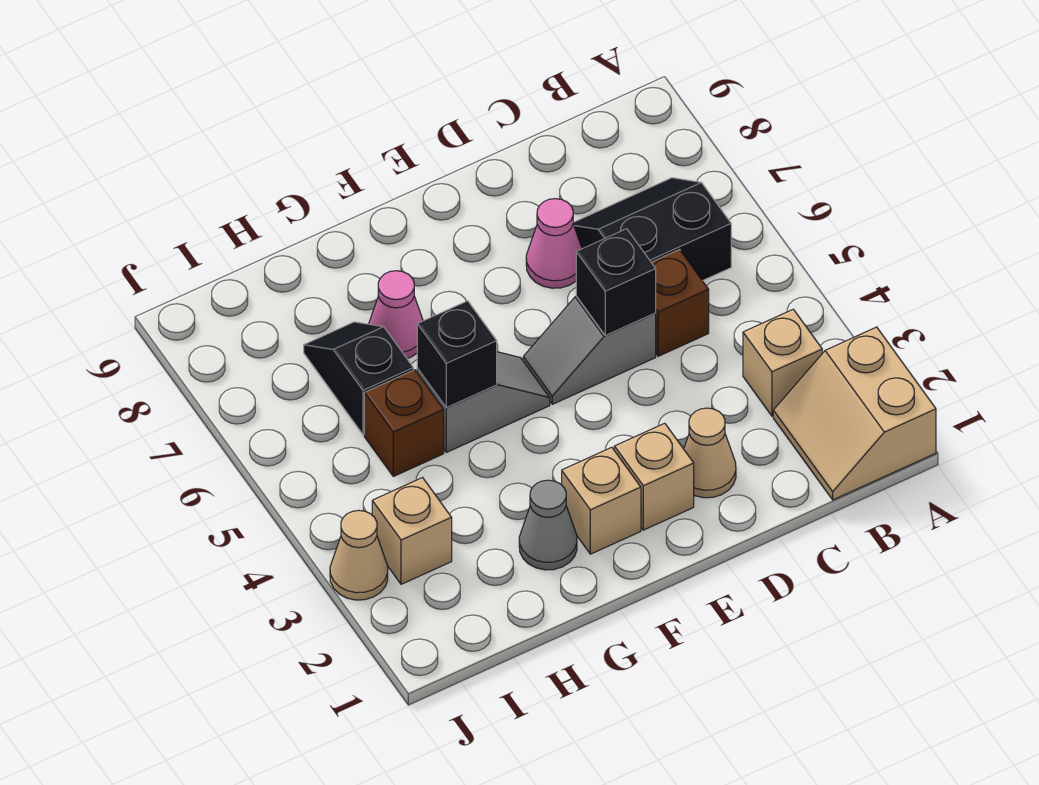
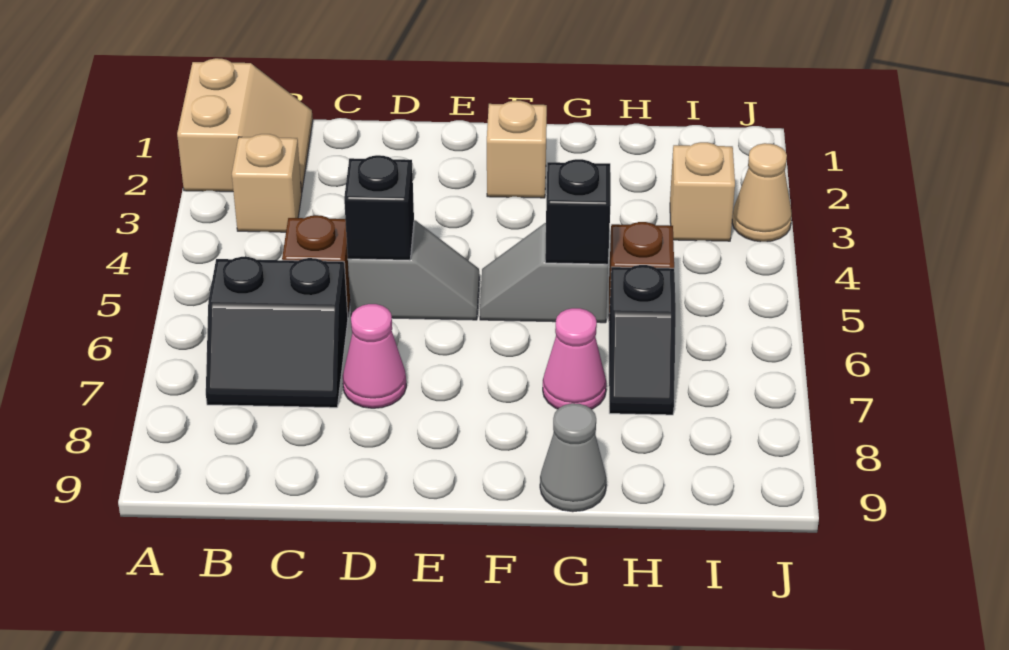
tan cone D2 level 1 -> none
tan brick E2 level 1 -> none
grey cone G2 level 1 -> grey cone G9 level 1

